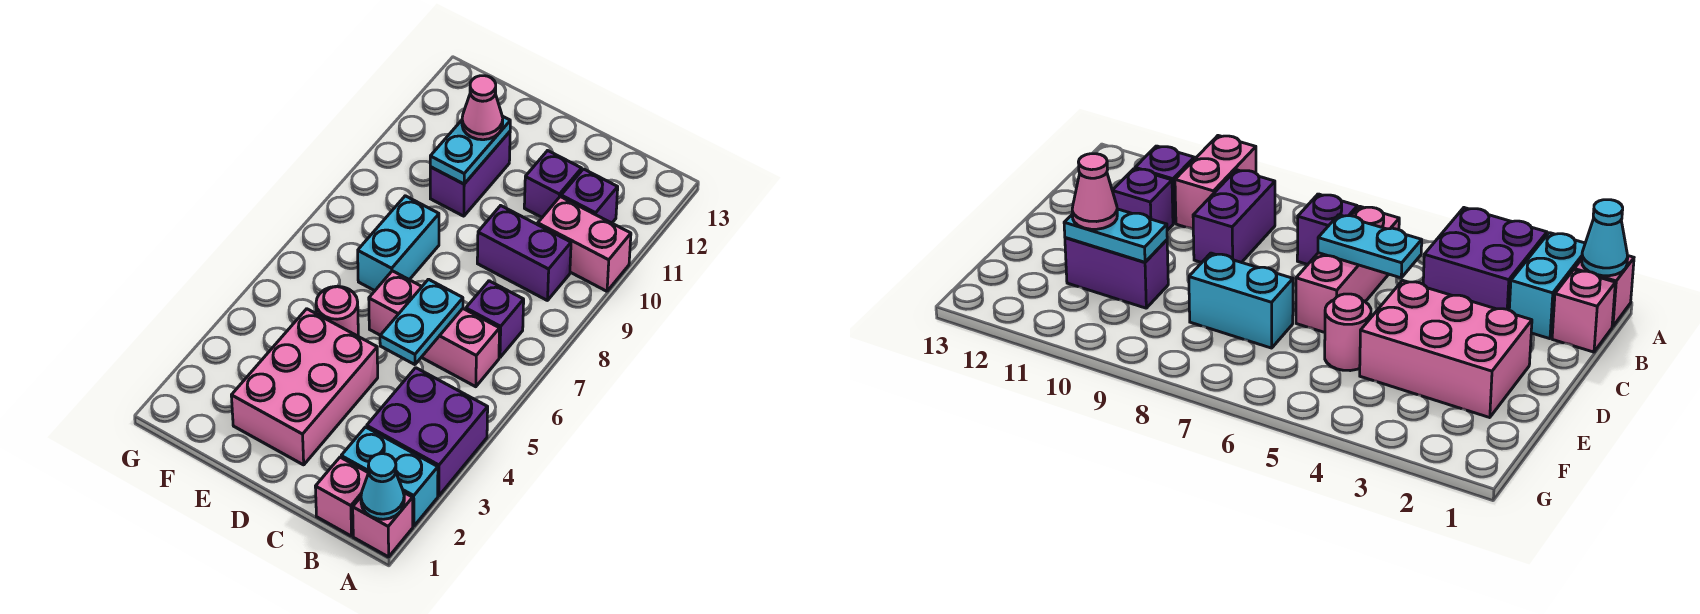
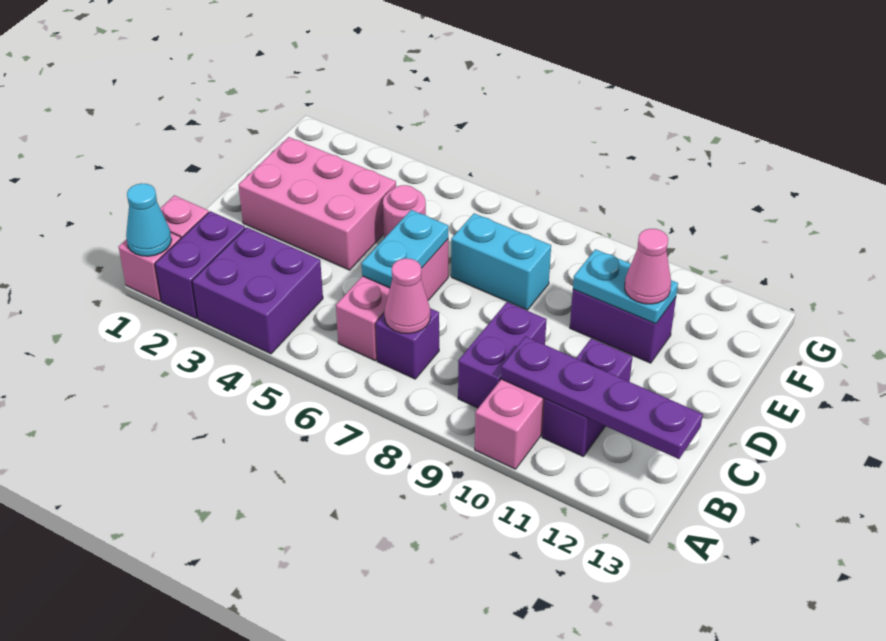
cyan brick A2:B2 level 1 -> purple brick A2:B2 level 1
none -> pink cone B7 level 2
none -> purple plate B10:B13 level 2
cyan plate C5:C6 level 2 -> cyan plate C6:D6 level 2

